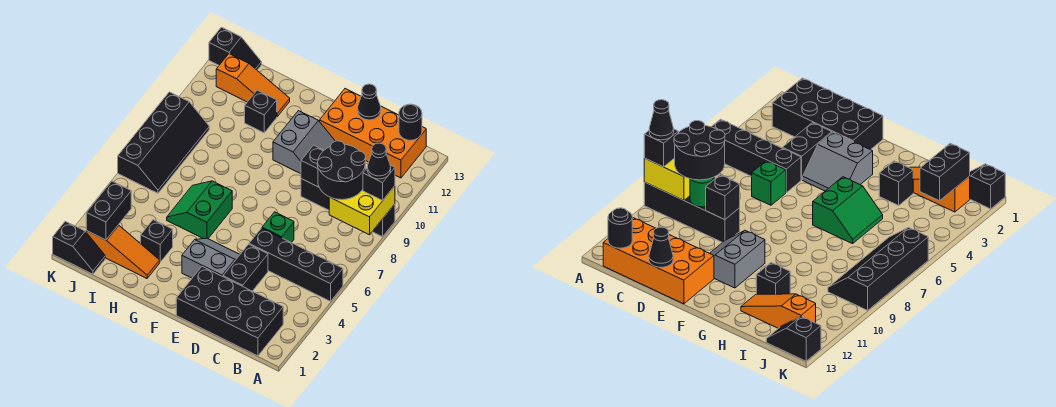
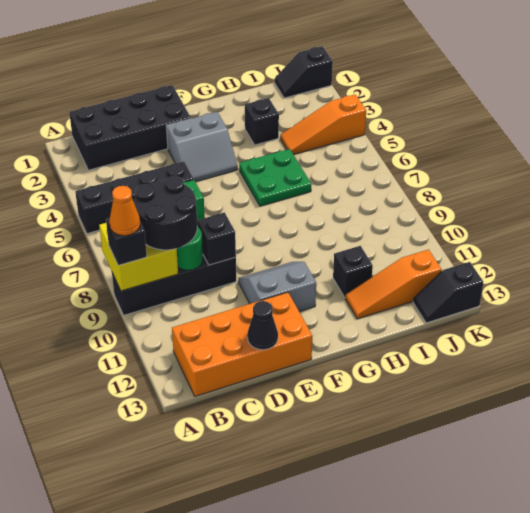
black cone A9 level 4 -> orange cone A9 level 4
black round brick B13 level 2 -> none
black brick D3:D4 level 1 -> none
grey slope E10:F11 level 1 top F -> grey slope E10:F11 level 1 top 11
green slope G5:H6 level 1 top G -> green plate G5:H6 level 1
orange slope H2:J2 level 1 top J -> orange slope I4:K4 level 1 top K
black brick J2:J3 level 2 -> none
black slope J6:K9 level 1 top K -> none

